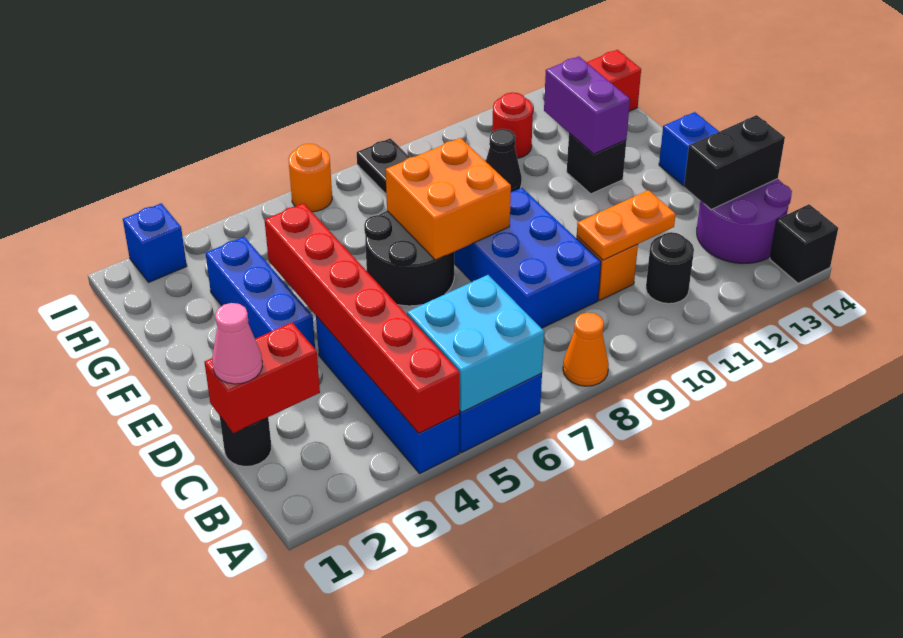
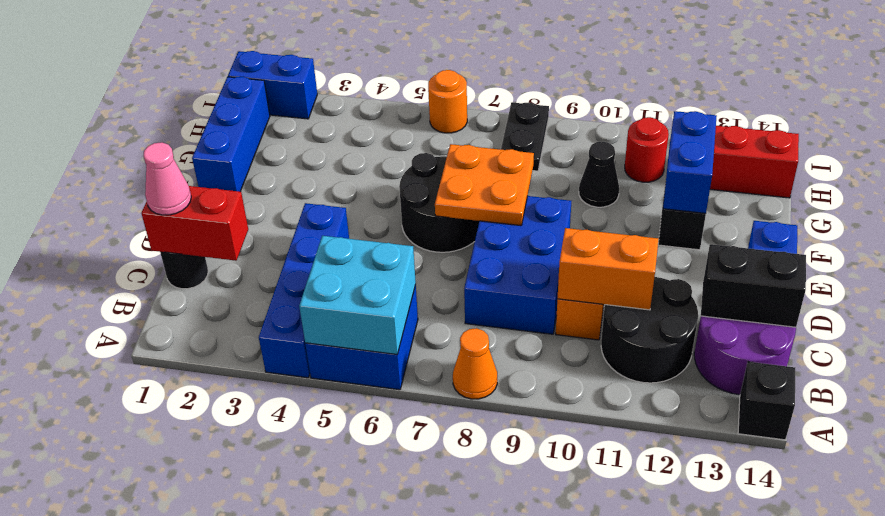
red brick A4:F4 level 2 -> none
black round brick B11 level 1 -> black round brick B11:C12 level 1
orange plate C10:C11 level 2 -> orange brick C10:C11 level 2
blue brick E3:G3 level 1 -> blue brick F1:H1 level 1
orange brick E7:F8 level 2 -> orange plate E7:F8 level 2
purple brick F12:G12 level 2 -> blue brick F12:G12 level 2
blue brick I2 level 1 -> blue brick I1:I2 level 1

